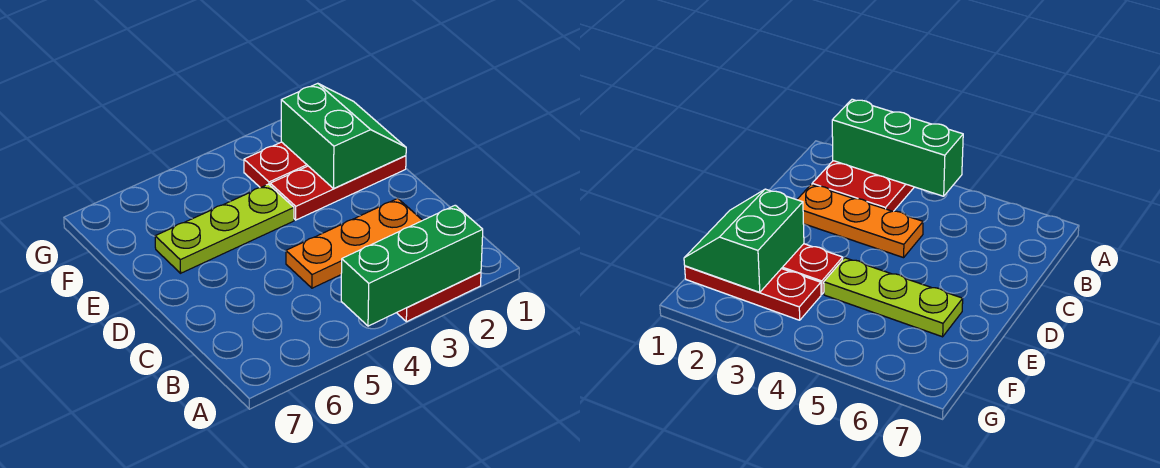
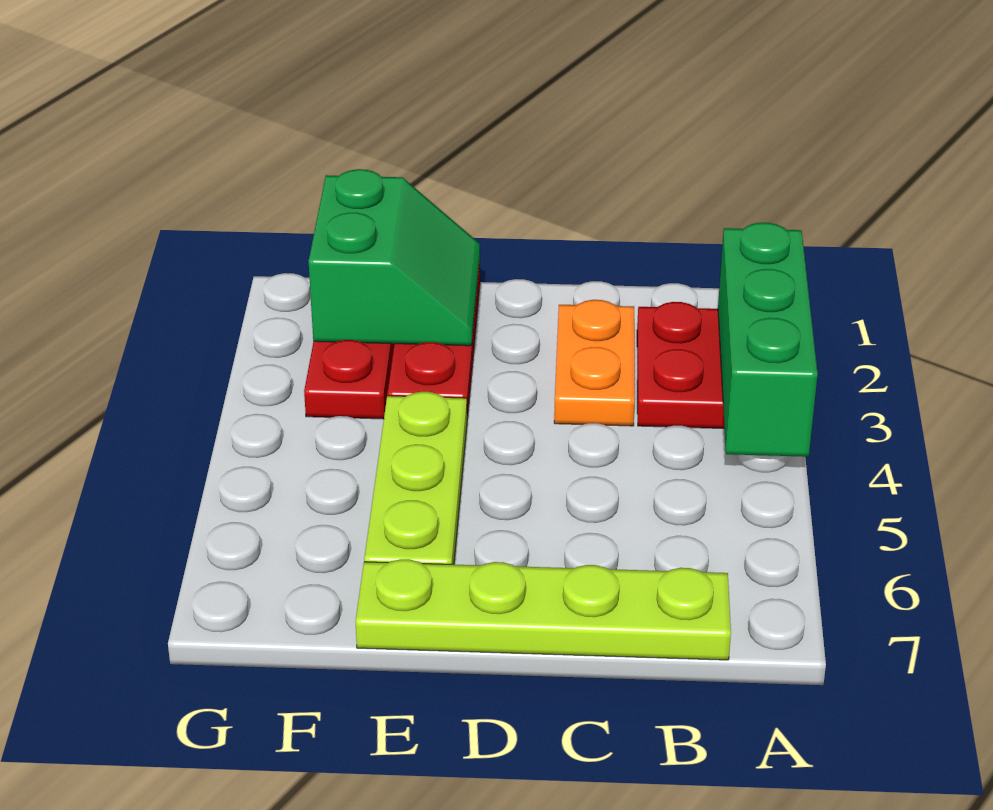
none -> lime plate B7:E7 level 1
orange plate C2:C4 level 1 -> orange plate C2:C3 level 1
green slope E1:F2 level 2 top 2 -> green slope E1:F2 level 2 top F

